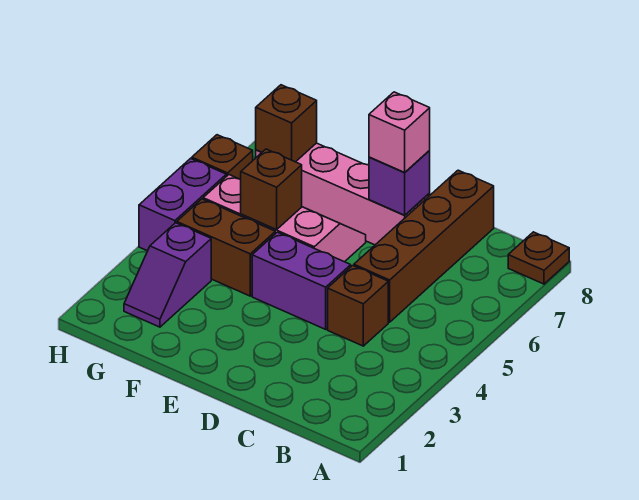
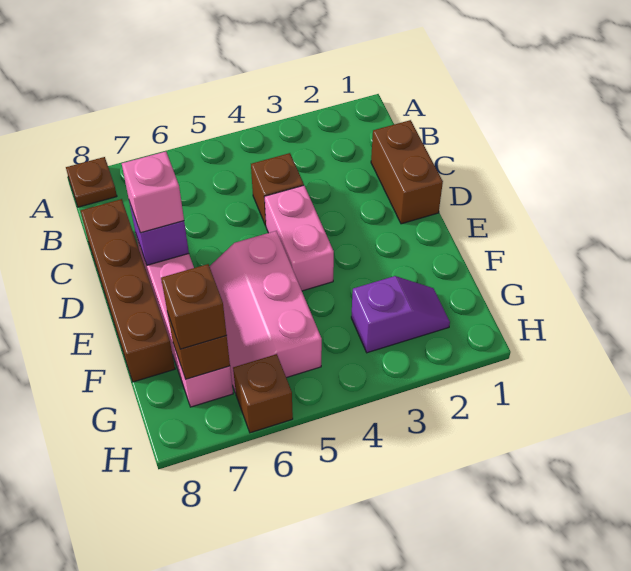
brown brick C5:C8 level 1 -> brown brick C8:F8 level 1
purple brick D4:E4 level 1 -> pink brick D4:E4 level 1
brown brick F4:G4 level 1 -> brown brick C1:D1 level 1
brown brick F5 level 2 -> brown brick G7 level 3
purple brick H4:H5 level 1 -> none

